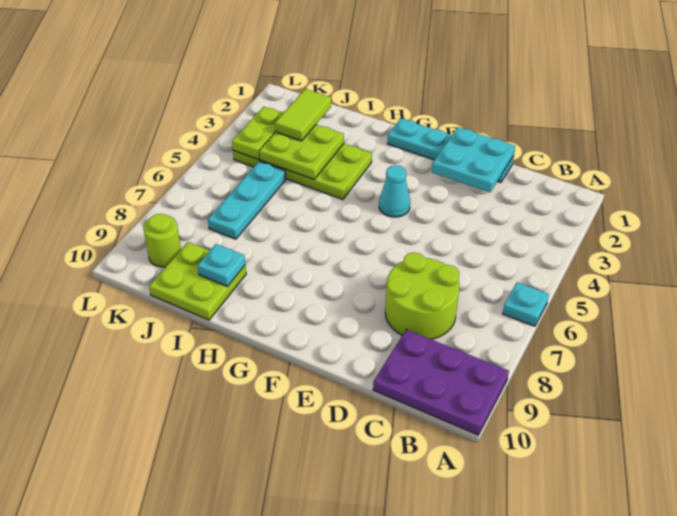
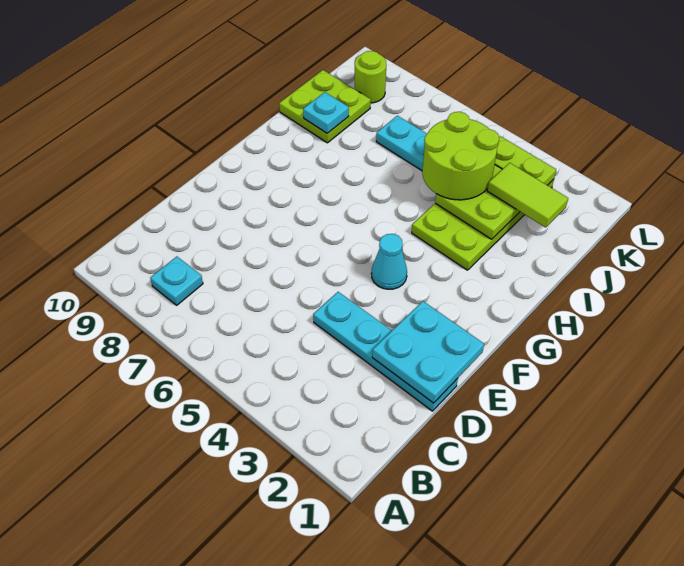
cyan plate A6 level 1 -> cyan plate B8 level 1
purple plate A9:C10 level 1 -> none
lime round brick C7:D8 level 1 -> lime round brick I4:J5 level 3
cyan plate D1:G1 level 1 -> cyan plate D1:D4 level 1

